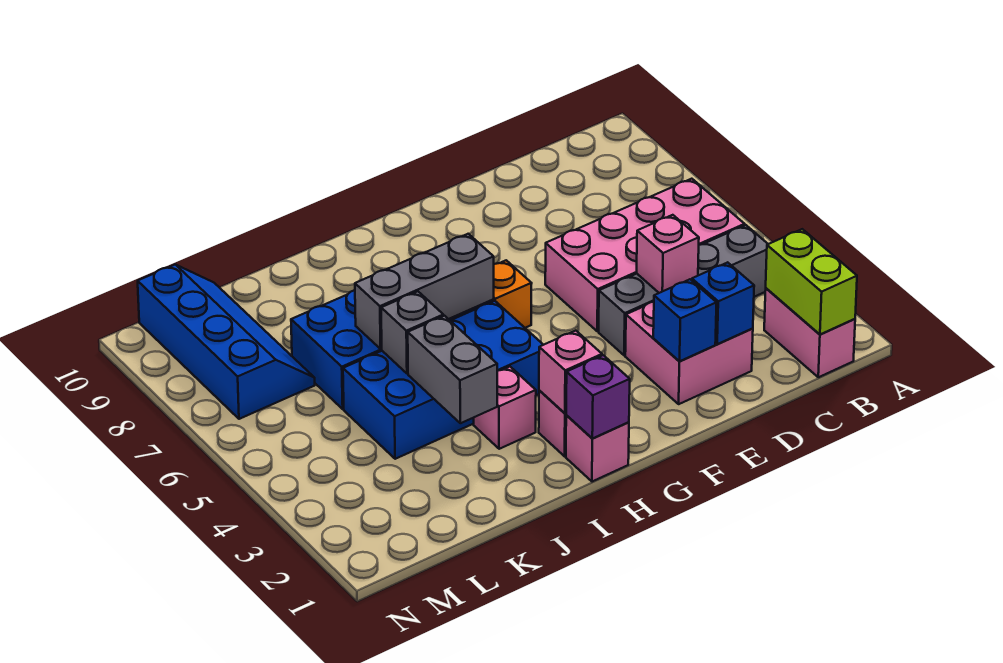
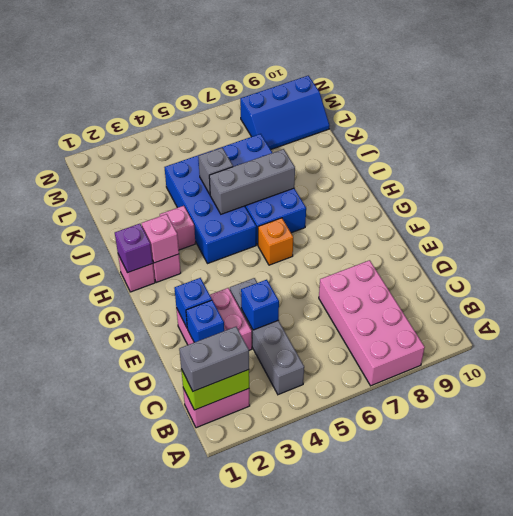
pink brick B5:E6 level 1 -> pink brick A7:D8 level 1
pink brick D4 level 2 -> blue brick D4 level 2
grey brick H6:J6 level 2 -> grey brick I5:I7 level 2
grey brick J3:J4 level 2 -> grey brick B1:B2 level 3
blue slope L7:M10 level 1 top M -> blue slope L8:M10 level 1 top M

